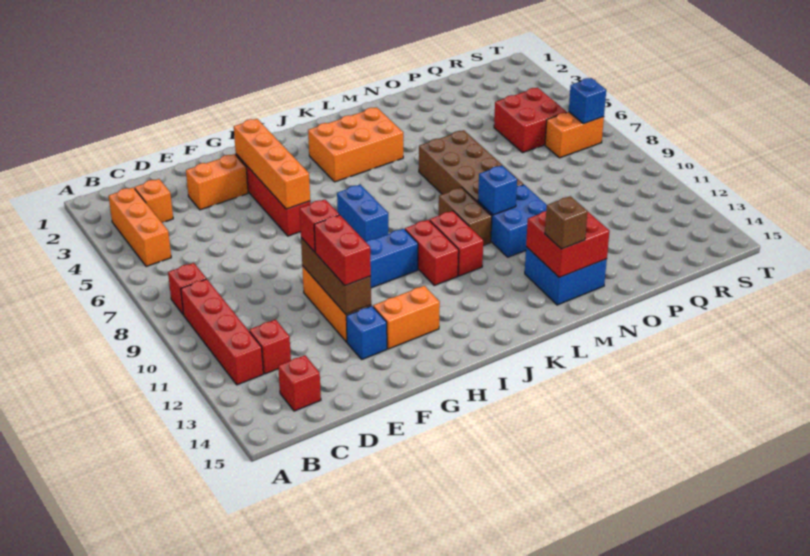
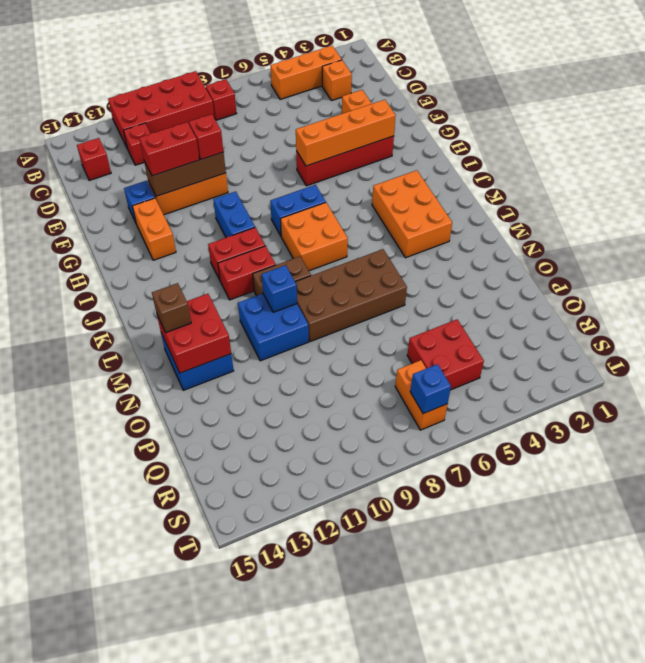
red brick B9:B12 level 1 -> red brick A9:B12 level 1
none -> orange brick J7:K8 level 1

